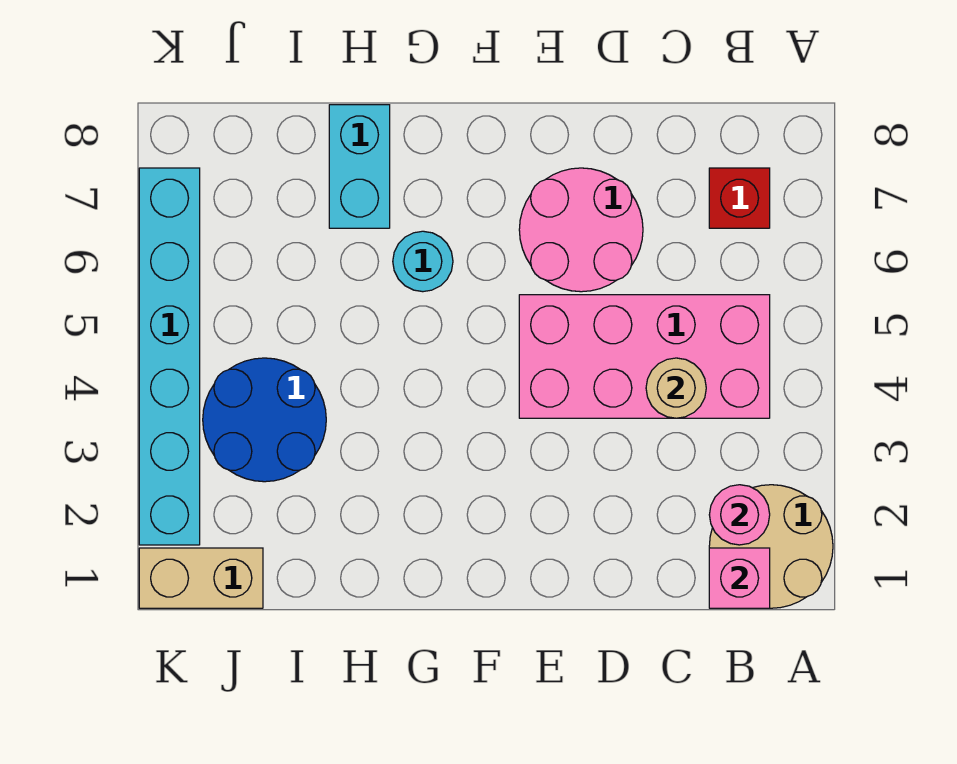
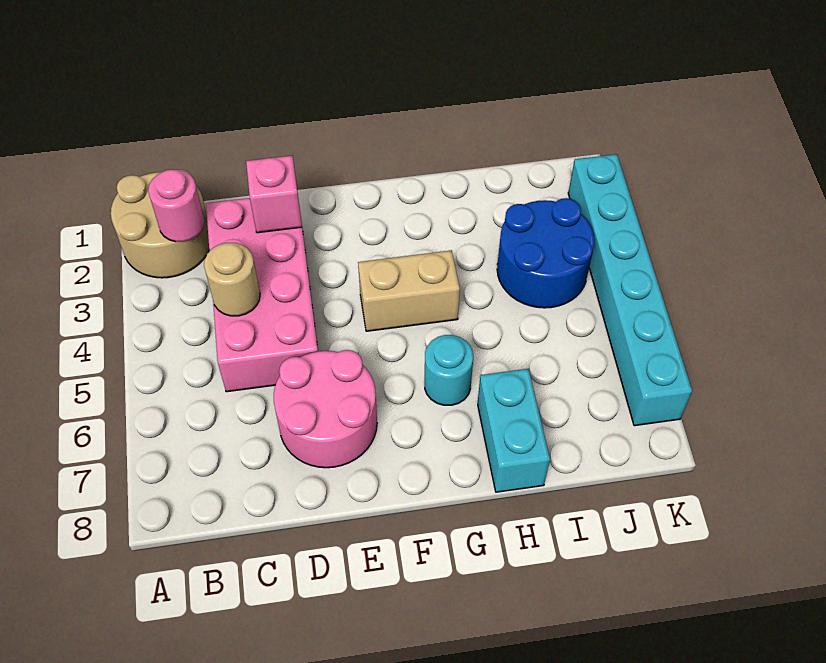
pink brick B1 level 2 -> pink brick D2 level 2
pink brick B4:E5 level 1 -> pink brick C2:D5 level 1
red brick B7 level 1 -> none
tan brick J1:K1 level 1 -> tan brick F4:G4 level 1

